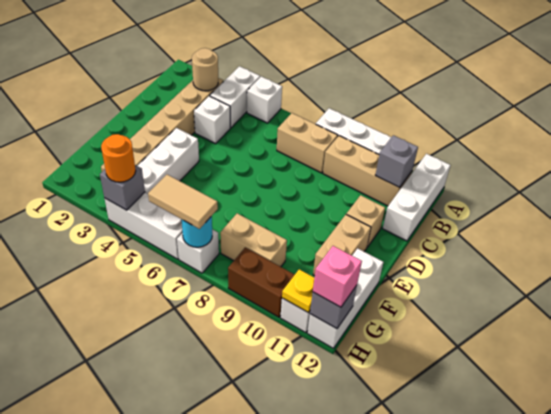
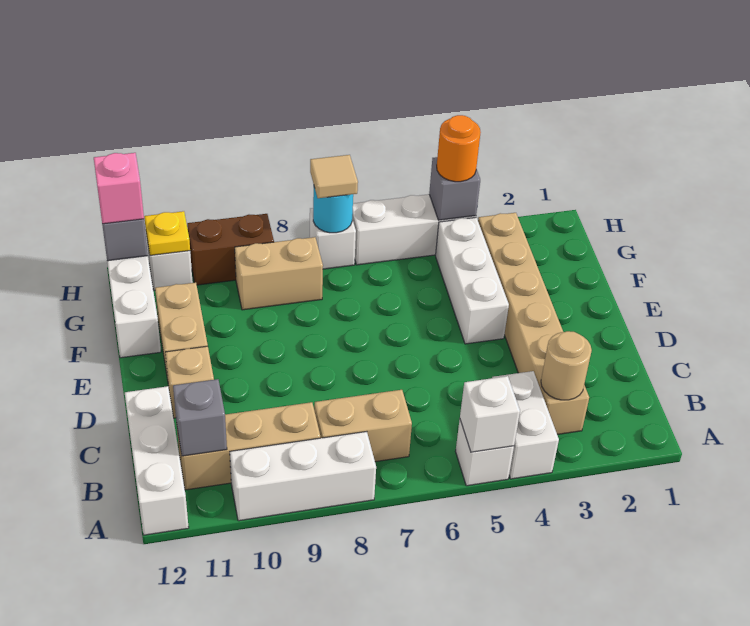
white brick C4 level 1 -> white brick A5 level 2
tan tile H6:H7 level 3 -> tan tile H7 level 3

